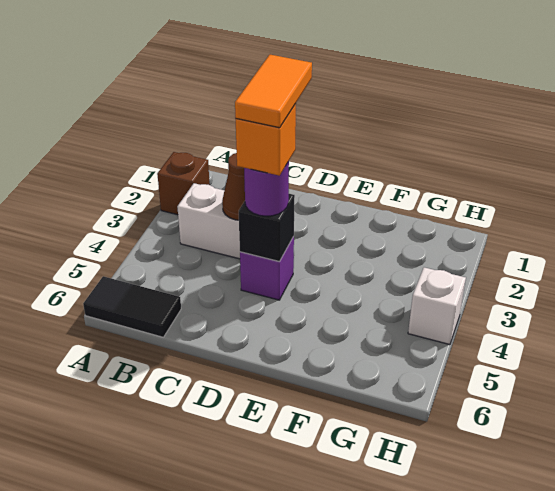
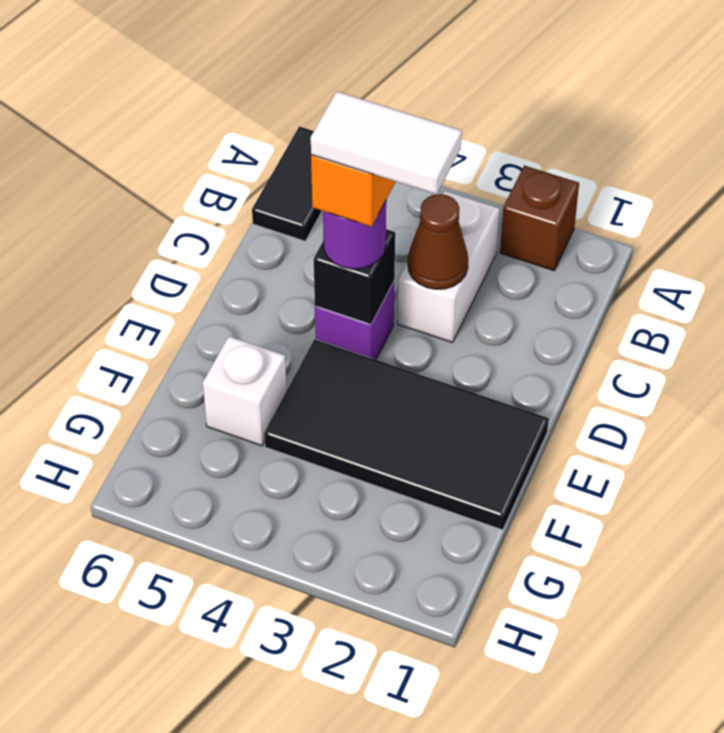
orange tile D3:D4 level 5 -> white tile D3:D4 level 5
none -> black tile E1:F4 level 1
white brick H4 level 1 -> white brick F5 level 1

